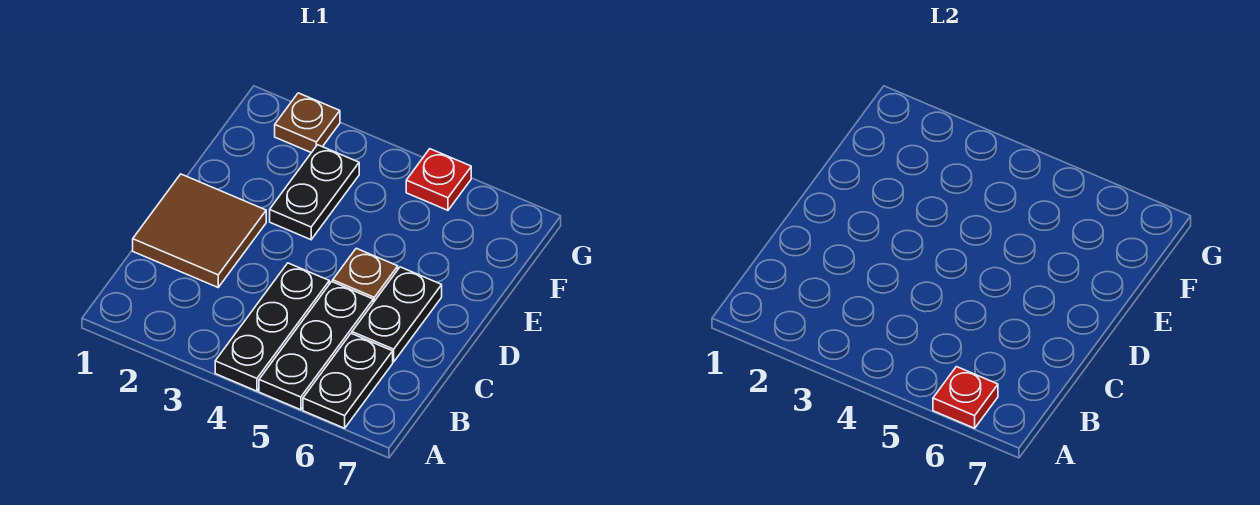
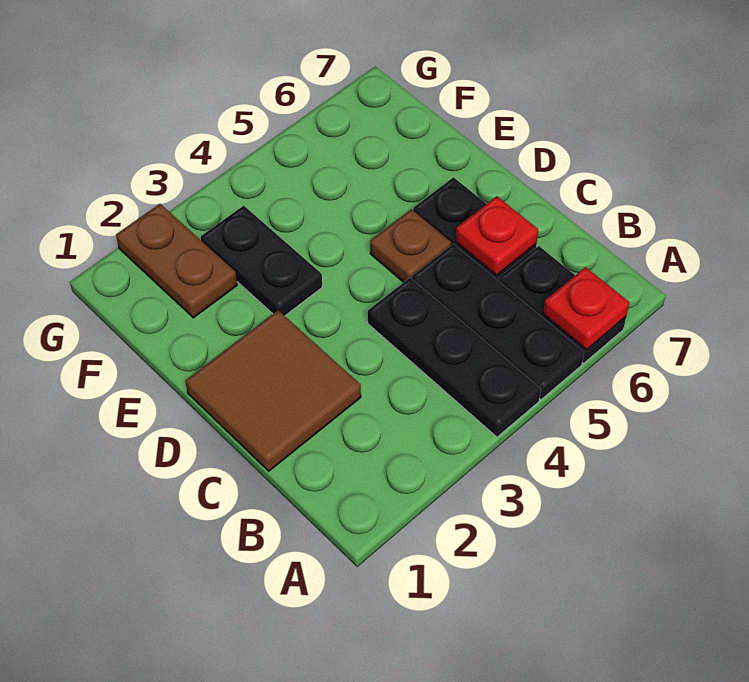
brown plate G2 level 1 -> brown plate F2:G2 level 1
red plate G5 level 1 -> red plate C6 level 2

